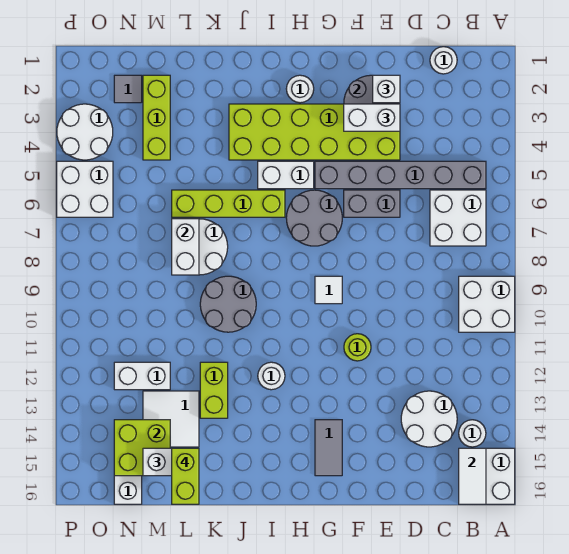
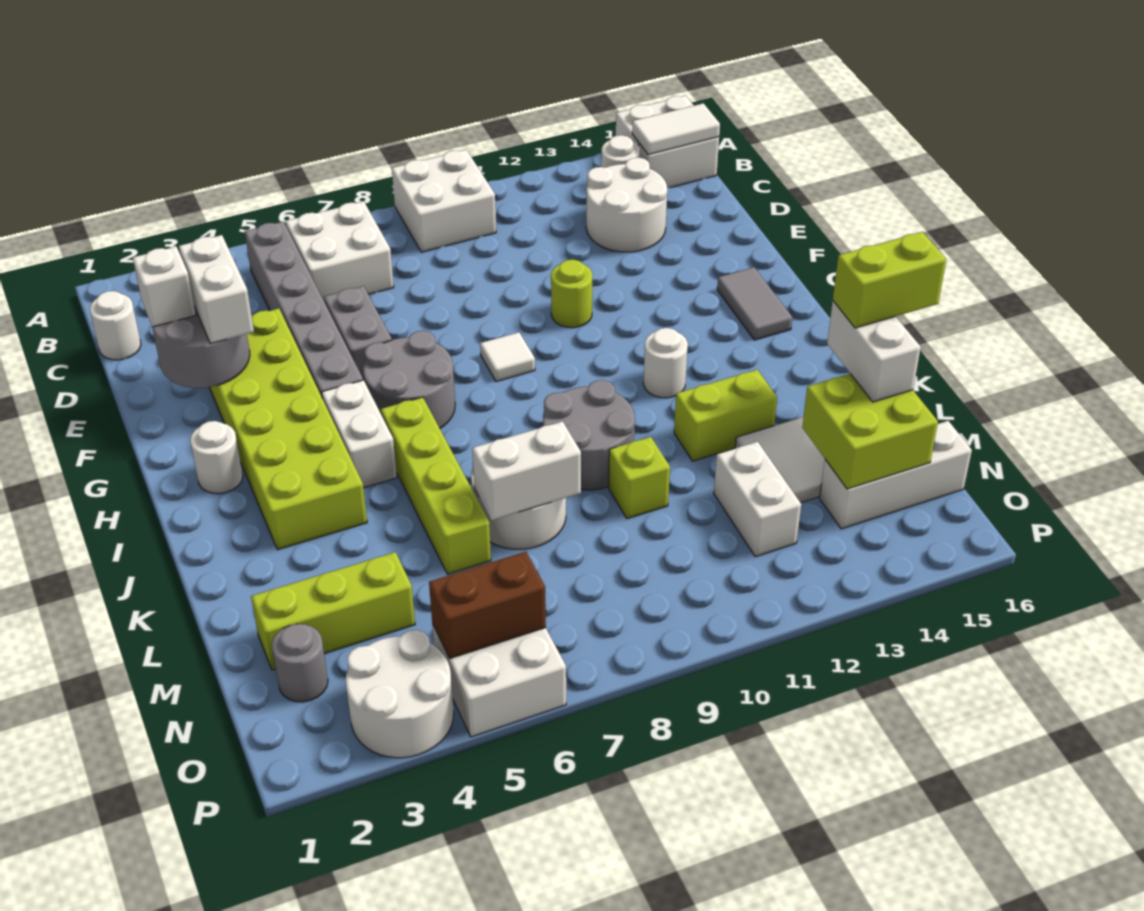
grey tile G14:G15 level 1 -> grey tile G15:H15 level 1
none -> lime brick L10 level 1
grey tile N2 level 1 -> grey round brick N2 level 1
none -> brown brick O5:O6 level 2

